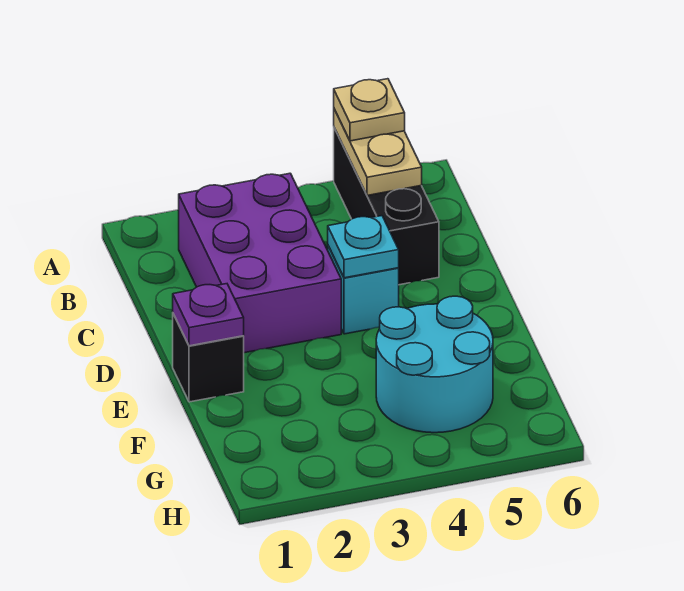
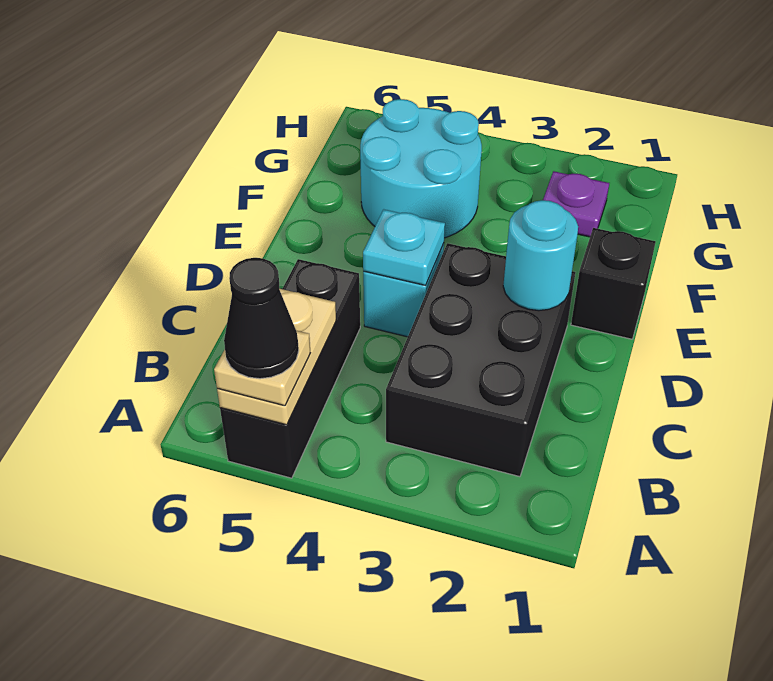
none -> black cone A5 level 4
purple brick B2:D3 level 1 -> black brick B2:D3 level 1
none -> cyan round brick D2 level 2
purple plate E1 level 2 -> purple plate G2 level 1

